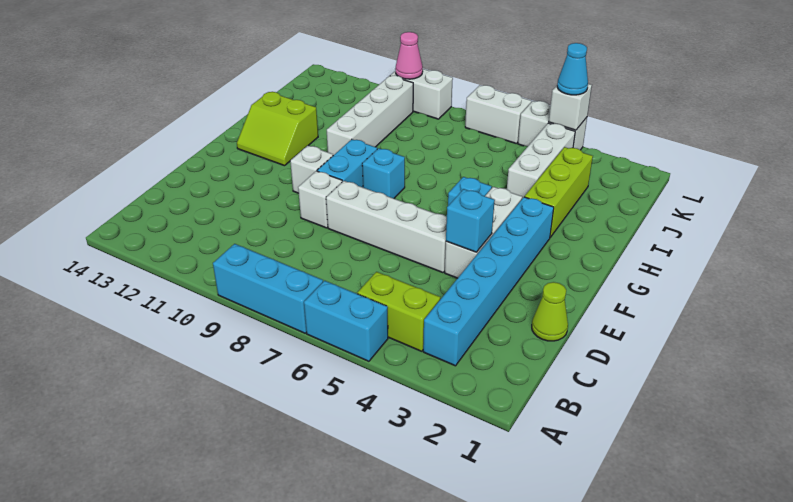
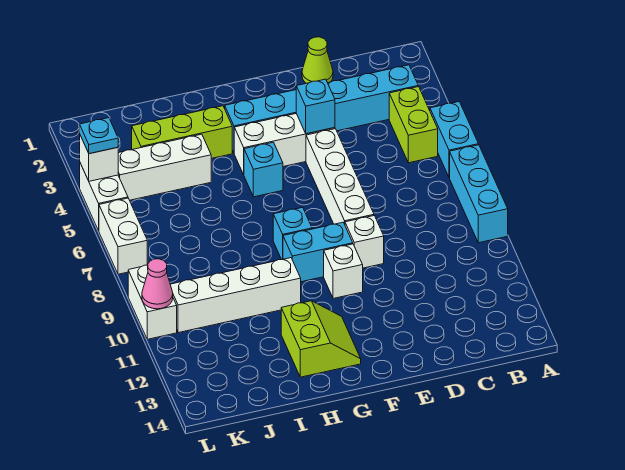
cyan cone L4 level 3 -> cyan plate L4 level 3

